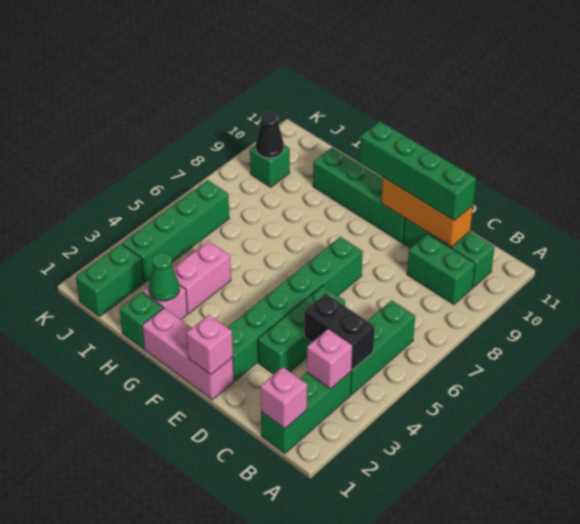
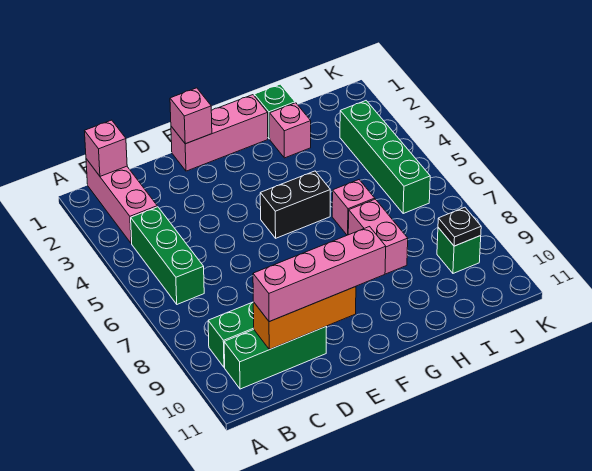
green brick B1:B3 level 1 -> pink brick B1:B3 level 1
pink brick B3 level 2 -> pink brick H6 level 1
black brick B4:C4 level 2 -> black brick F5:G5 level 1
green brick C10:F10 level 3 -> pink brick C10:F10 level 3
green brick D3:D5 level 1 -> none
green brick E2:E7 level 1 -> none
green brick E10:H10 level 1 -> none
green cone H2 level 2 -> none
pink brick H3:H4 level 1 -> pink brick H7:H8 level 1
green brick J1:J2 level 1 -> none
black cone J9 level 2 -> black plate J9 level 2

